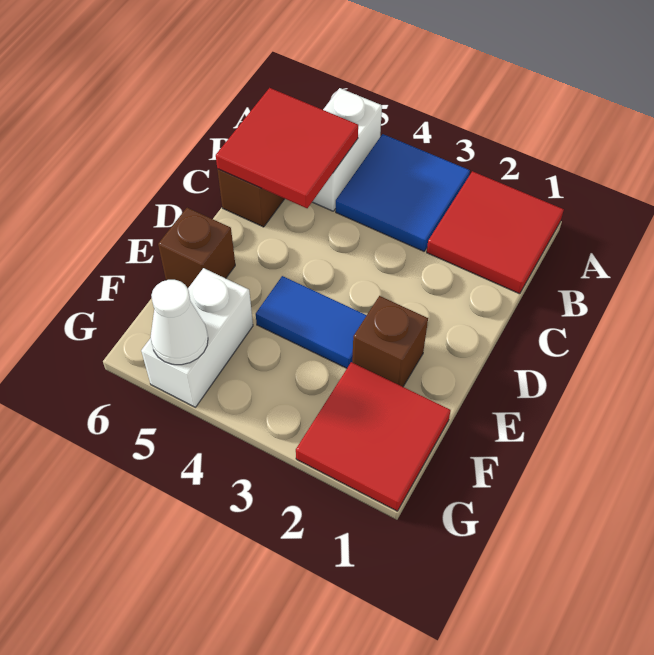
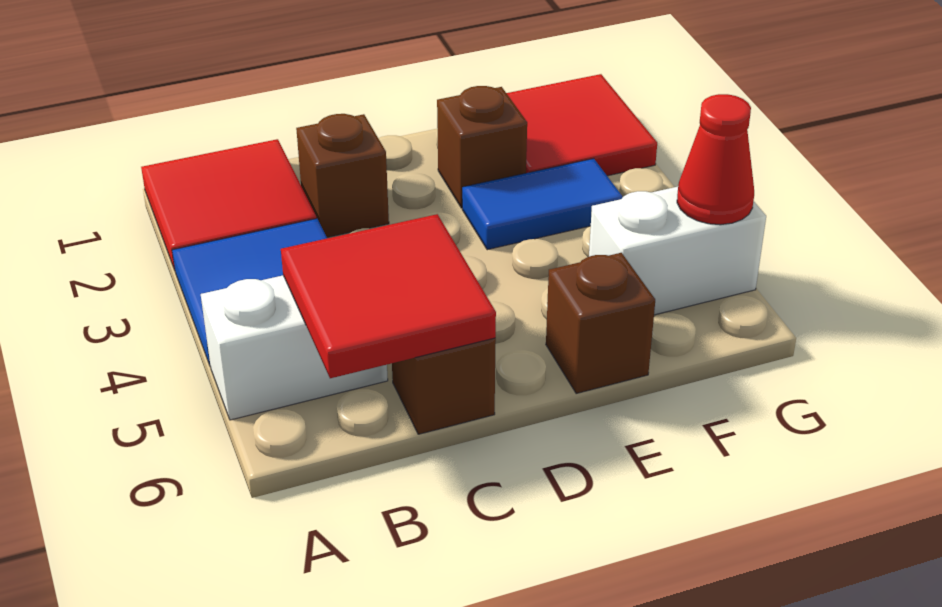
none -> brown brick C2 level 1
blue tile E3:E4 level 1 -> blue tile E3:F3 level 1
white cone G5 level 2 -> red cone G5 level 2

